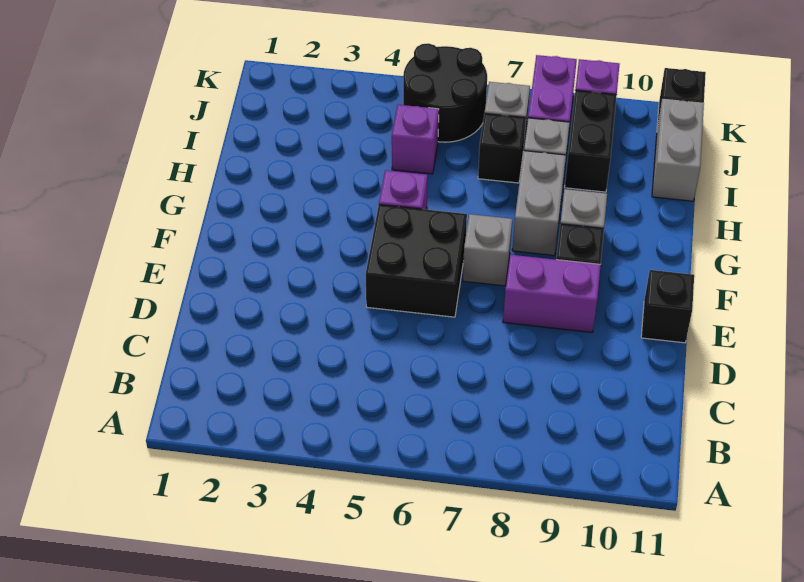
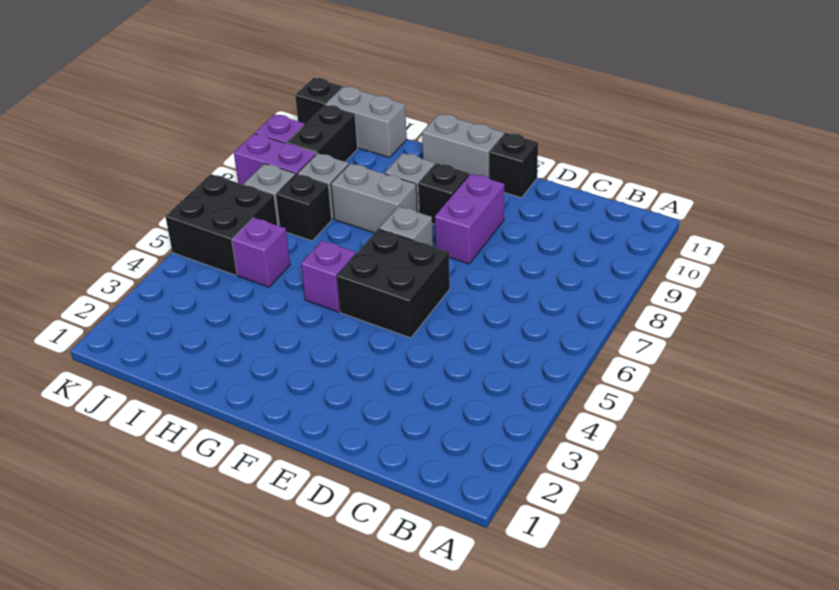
none -> grey brick F11:G11 level 1
black brick I9:J9 level 1 -> black brick J9:J10 level 1
black round brick J5:K6 level 1 -> black brick J5:K6 level 1

